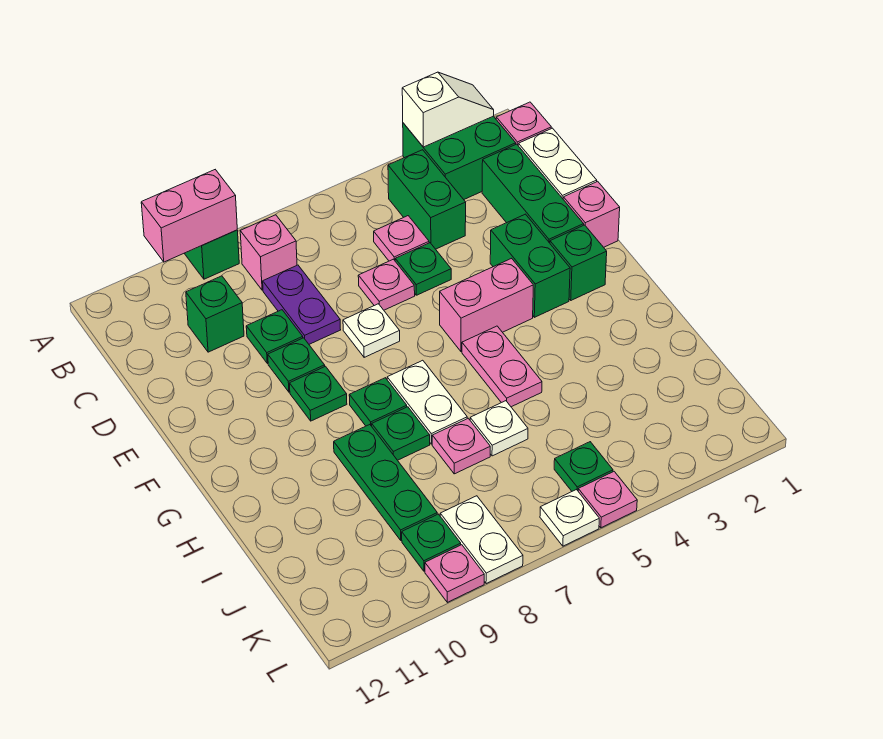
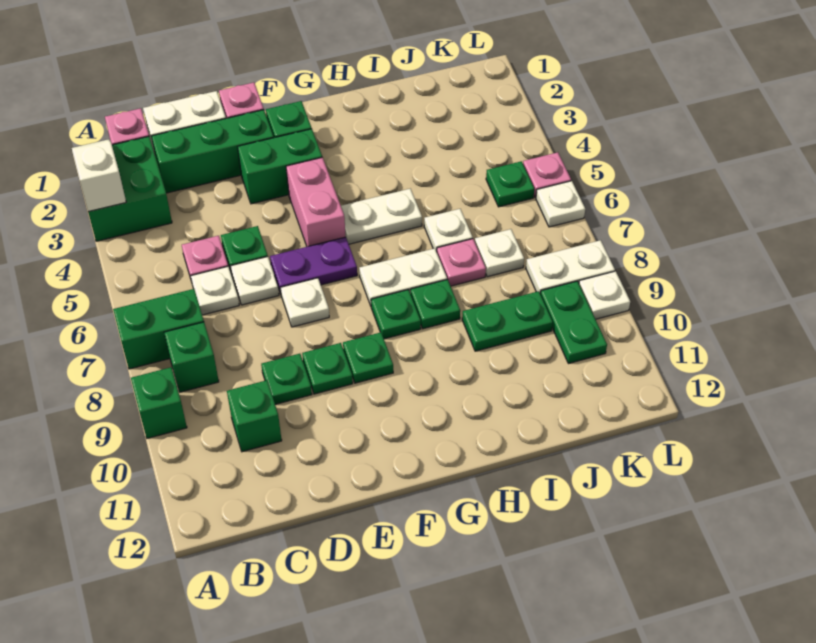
pink brick A9:A10 level 2 -> none
green brick B4:C4 level 1 -> green brick A7:B7 level 1
pink brick B8 level 1 -> green brick B8 level 1
none -> white plate C6 level 1
purple plate C8:D8 level 1 -> purple plate E6:F6 level 1
pink plate D6 level 1 -> white plate D6 level 1
pink plate G5:H5 level 1 -> white plate G5:H5 level 1
green plate H9:J9 level 1 -> green plate I9:J9 level 1
none -> white plate J7 level 1
green plate K9 level 1 -> green plate K9:K10 level 1
pink plate L9 level 1 -> white plate L9 level 1

